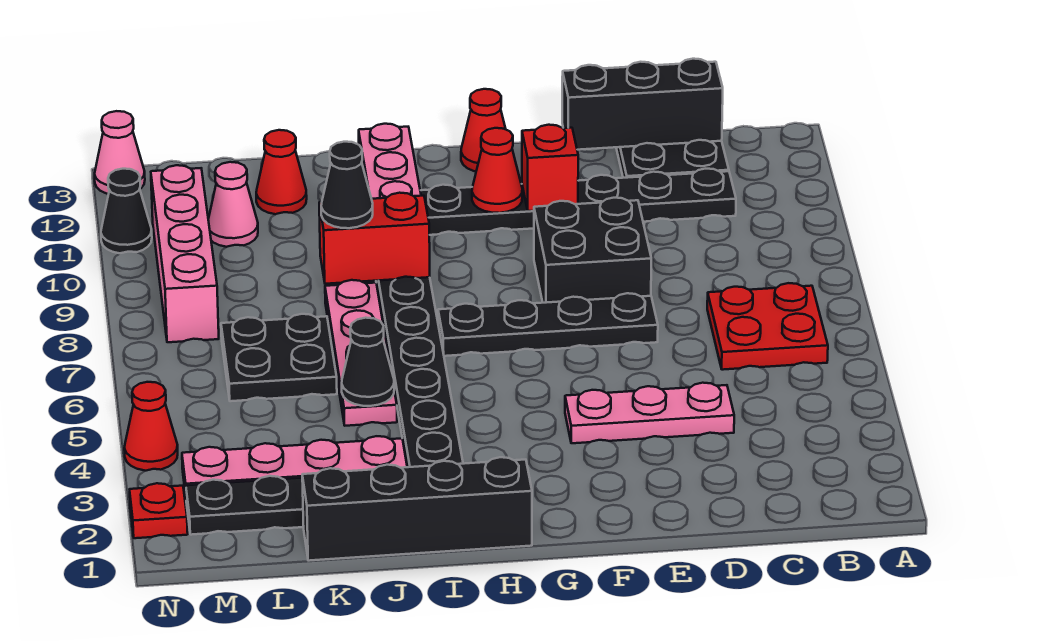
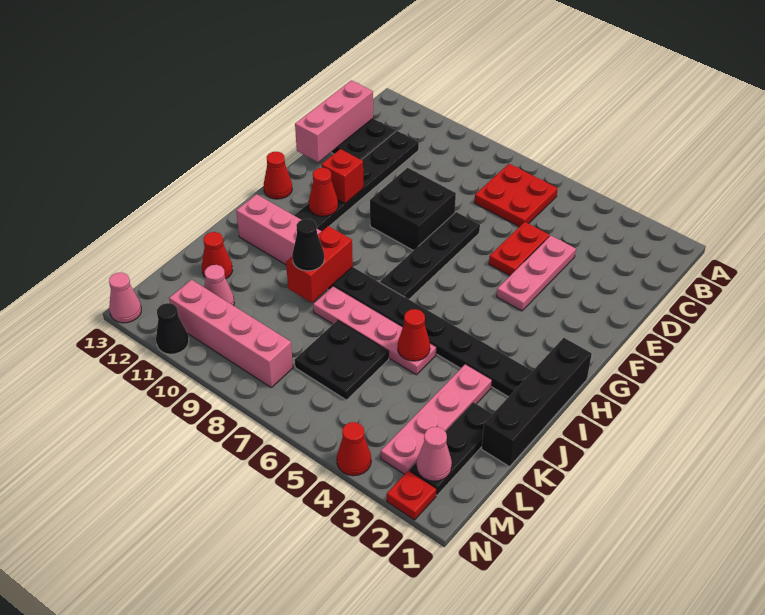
black brick C13:E13 level 2 -> pink brick C13:E13 level 2
none -> red plate D5:E5 level 1
black cone J5 level 2 -> red cone J5 level 2
none -> pink cone M2 level 2

